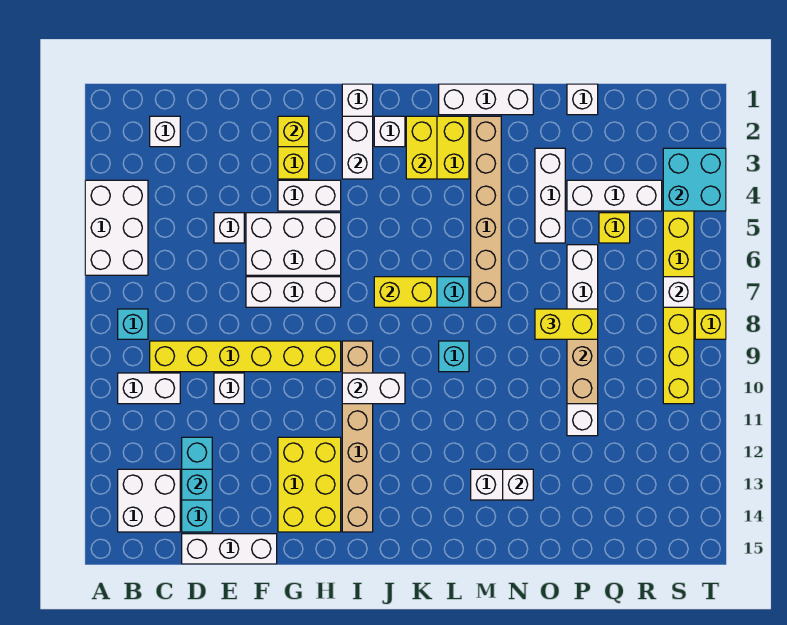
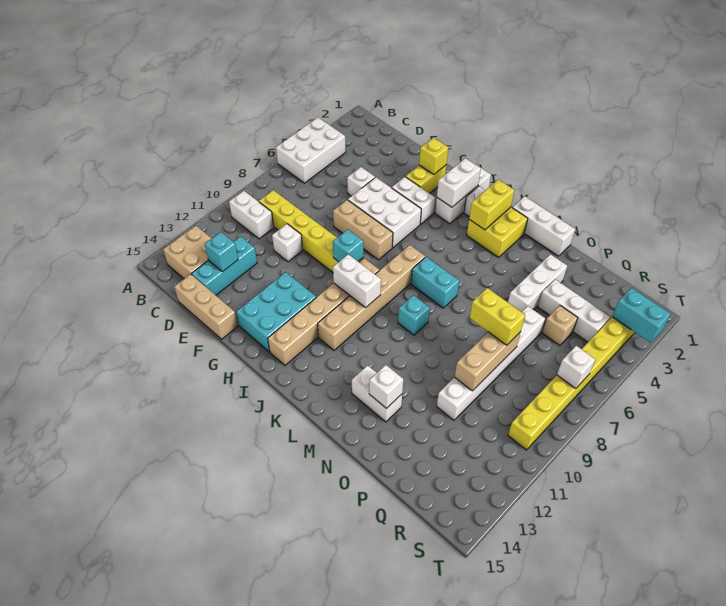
cyan brick B8 level 1 -> cyan brick H9 level 2
white brick B13:C14 level 1 -> tan brick B13:C14 level 1
white brick C2 level 1 -> none
white brick D15:F15 level 1 -> tan brick D15:F15 level 1
white brick F7:H7 level 1 -> tan brick F7:H7 level 1
yellow brick G12:H14 level 1 -> cyan brick G12:H14 level 1
yellow brick J7:K7 level 2 -> none
tan brick M2:M7 level 1 -> tan brick J7:J12 level 1
white brick P1 level 1 -> none
yellow brick Q5 level 1 -> tan brick Q5 level 1
cyan brick S3:T4 level 2 -> cyan brick S3:T3 level 2
yellow brick T8 level 1 -> none

